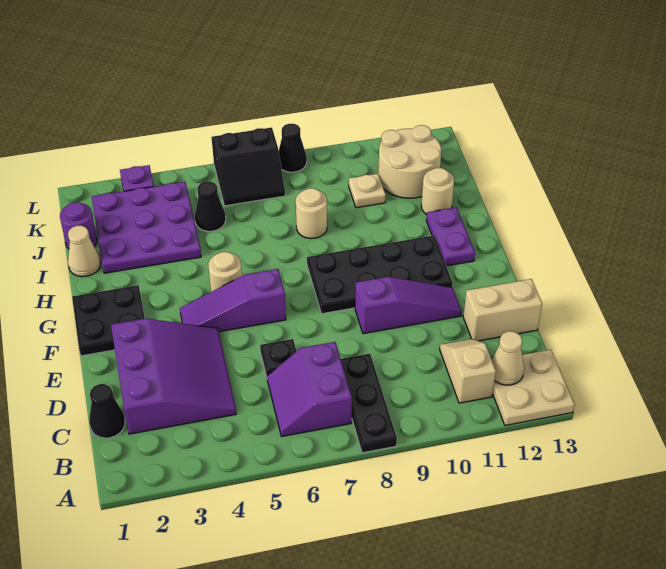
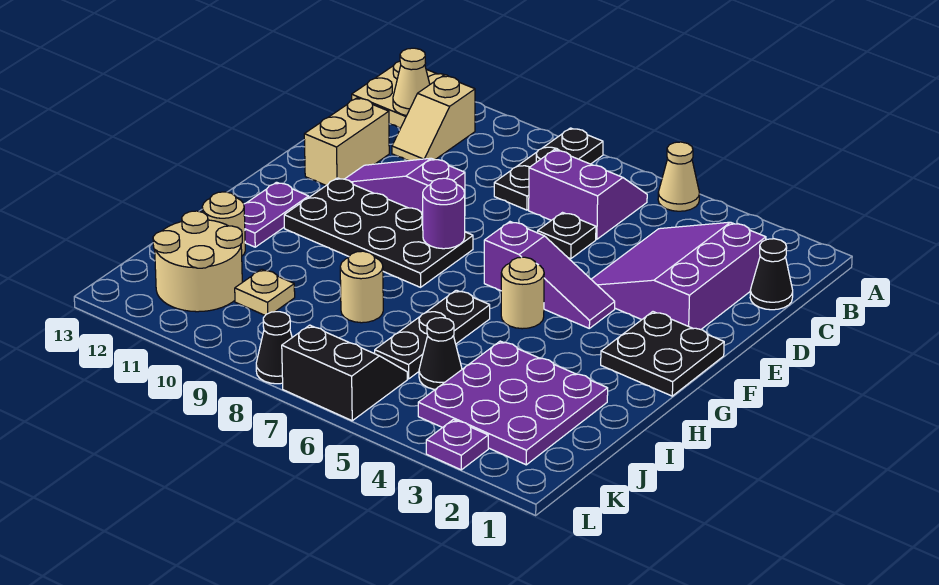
purple slope B6:C7 level 1 top 7 -> purple slope B6:C7 level 1 top C
tan brick D12:D13 level 1 -> tan brick D12:E12 level 1
none -> black plate H6:J6 level 1
tan cone I1 level 1 -> tan cone A5 level 1
purple round brick J1 level 1 -> purple round brick F8 level 2

